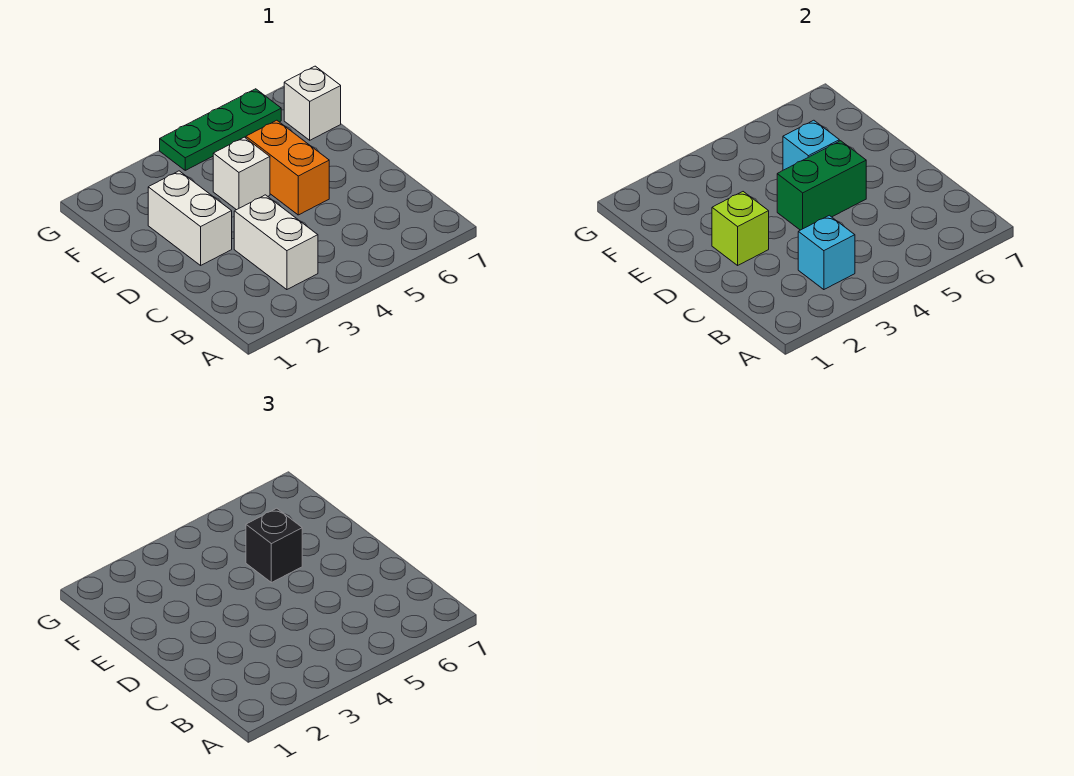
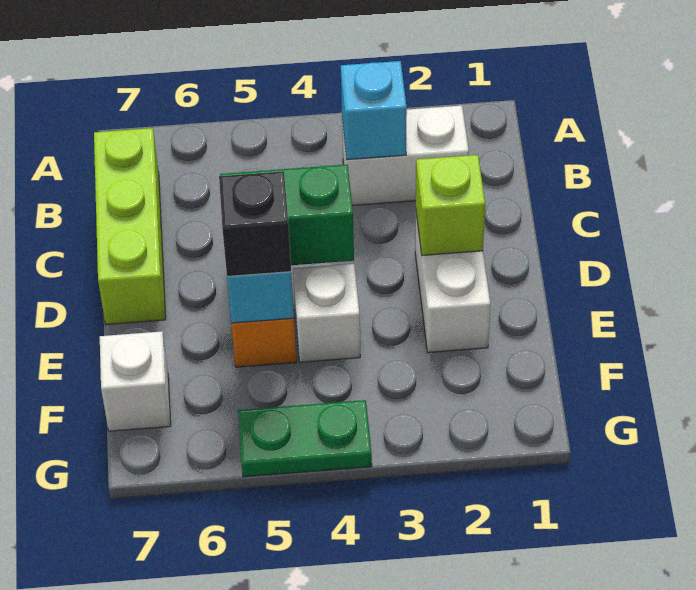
white brick B3:C3 level 1 -> white brick B2:B3 level 1
none -> lime brick B7:D7 level 1
green plate G4:G6 level 1 -> green plate G4:G5 level 1

